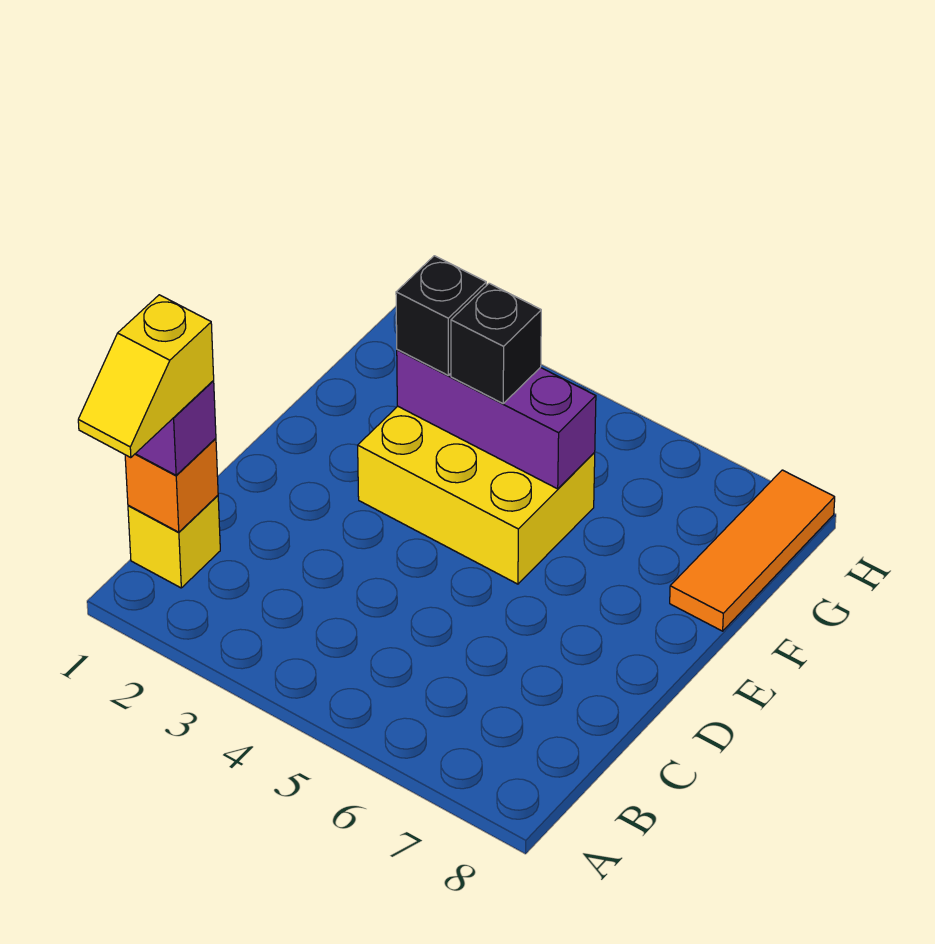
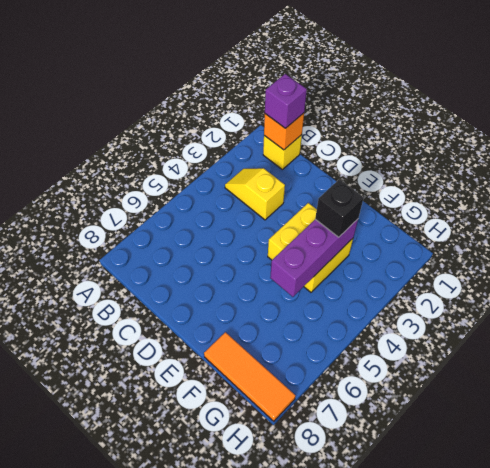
yellow slope A1:B1 level 4 top B -> yellow slope B3:C3 level 1 top C
yellow brick E3:F5 level 1 -> yellow brick E3:F4 level 1
black brick F4 level 3 -> none

